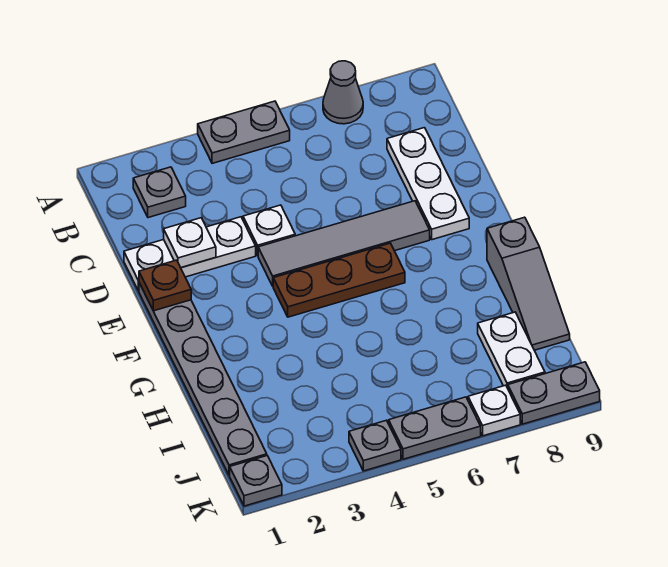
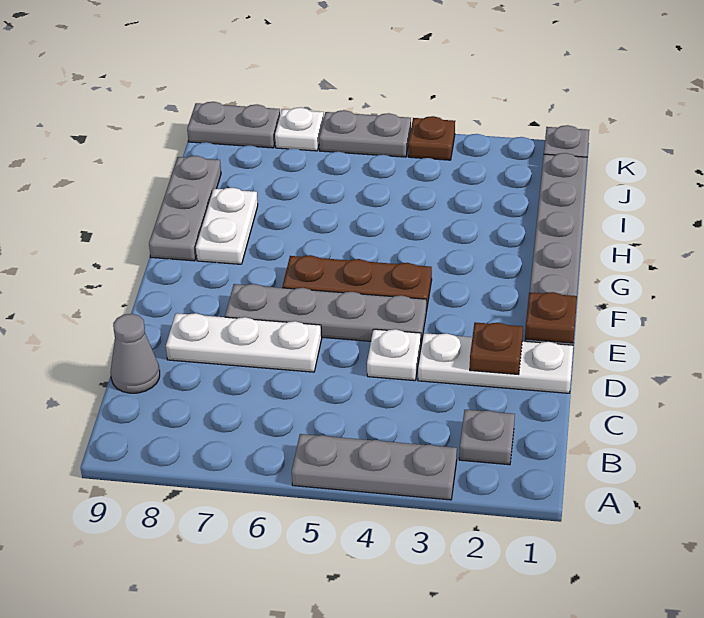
grey plate A4:A5 level 1 -> grey plate A3:A5 level 1
grey cone A7 level 1 -> grey cone C9 level 1
white plate C8:E8 level 1 -> white plate D6:D8 level 1
white plate D2 level 2 -> brown plate D2 level 2
grey tile E4:E7 level 1 -> grey plate E4:E7 level 1
grey slope G9:I9 level 1 top G -> grey plate G9:I9 level 1
white plate I8:J8 level 1 -> white plate G8:H8 level 1
grey plate K4 level 1 -> brown plate K4 level 1

